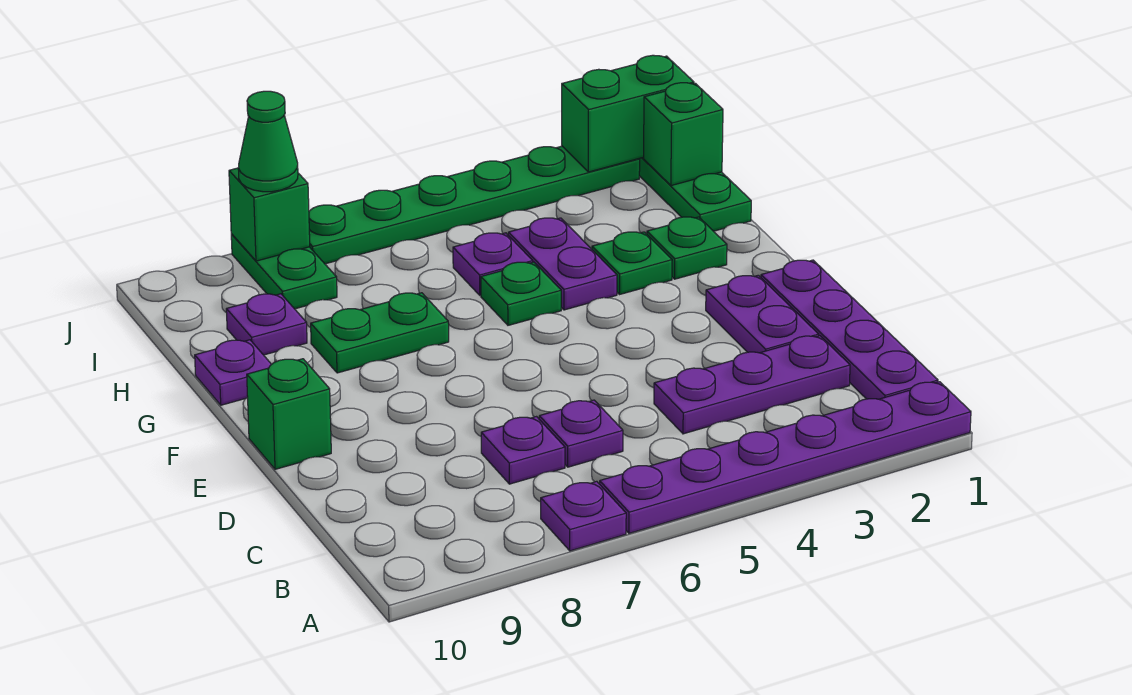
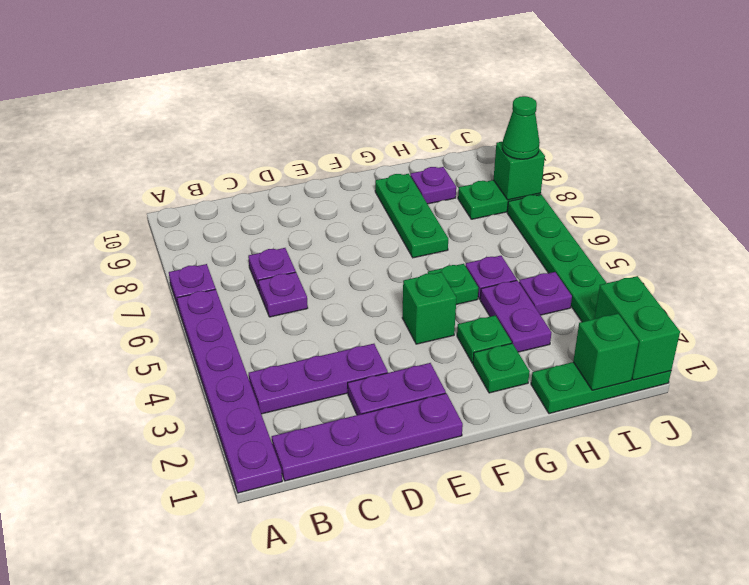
purple plate C2:C4 level 1 -> purple plate B3:D3 level 1
green brick E10 level 1 -> green brick F4 level 1
purple plate G4:H4 level 1 -> purple plate H3:H4 level 1
green plate G7:G8 level 1 -> green plate G7:G9 level 1
purple plate G10 level 1 -> purple plate I4 level 1

